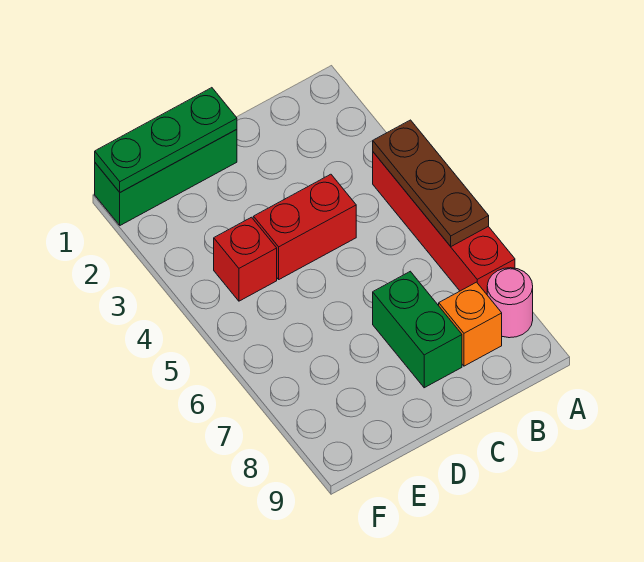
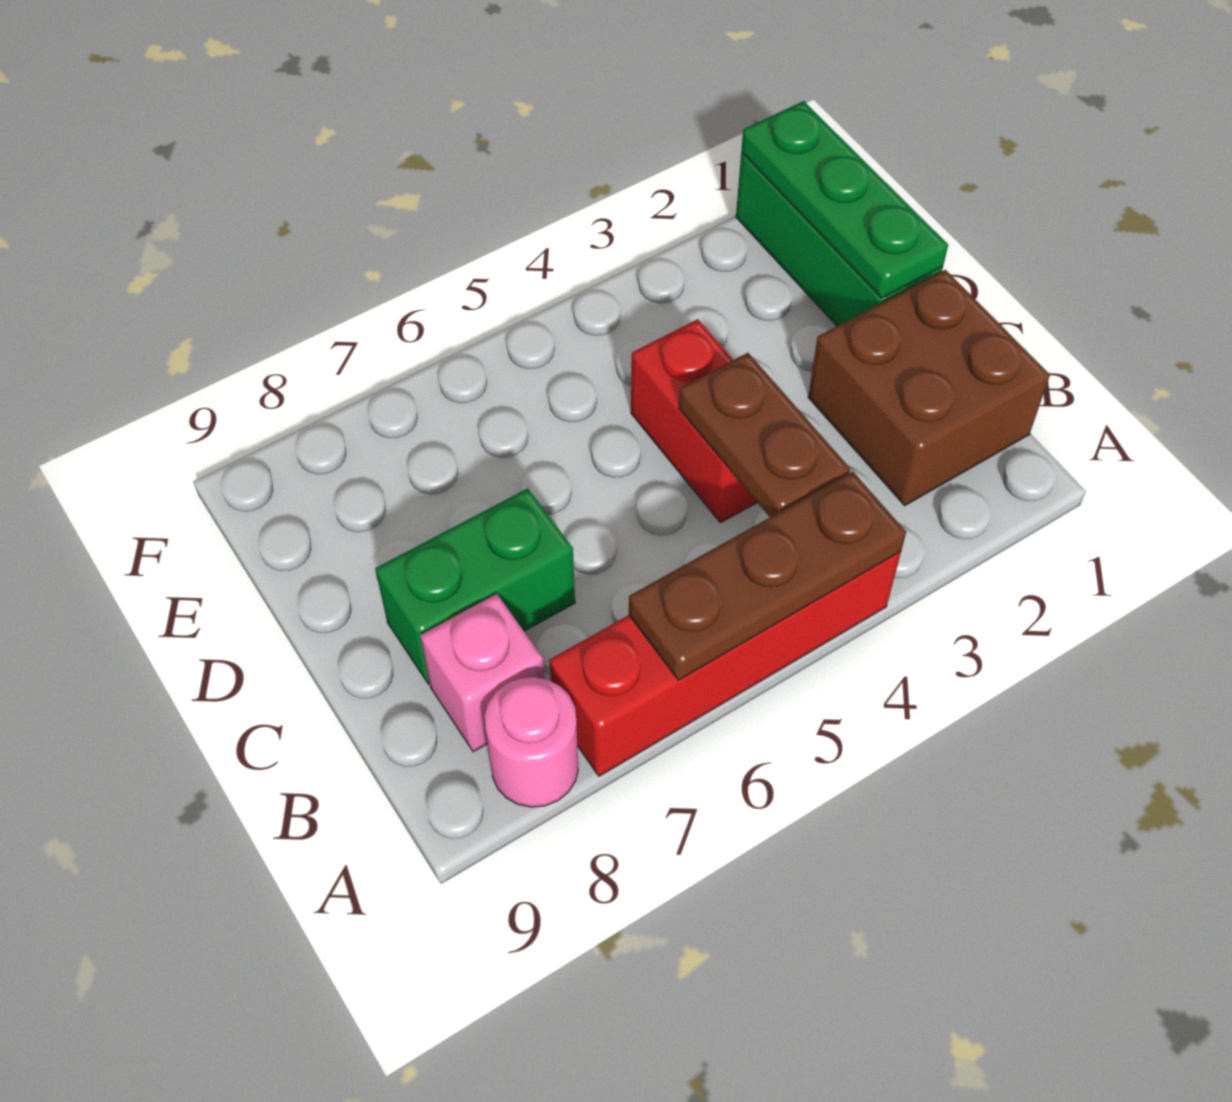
none -> brown brick B1:C2 level 1
none -> brown plate B4:C4 level 2
orange brick B8 level 1 -> pink brick B8 level 1
red brick E4 level 1 -> none

